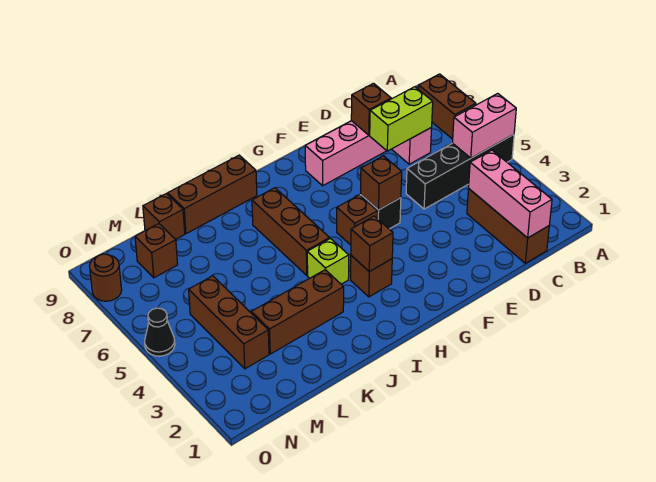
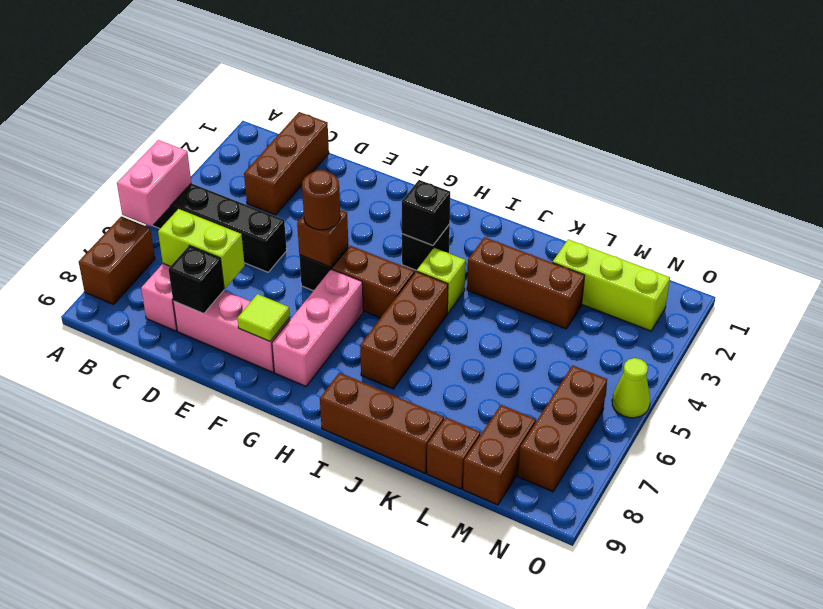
pink brick A5:B5 level 2 -> pink brick A5:A6 level 2
pink brick C1:C3 level 2 -> pink brick G6:G8 level 1
brown brick D8 level 2 -> black brick D8 level 2
none -> lime tile F8 level 2
brown brick G5 level 1 -> brown brick G5:H5 level 1
brown brick H3 level 1 -> black brick H3 level 1
brown brick H3 level 2 -> black brick H3 level 2
none -> lime brick L2:N2 level 1
brown brick M3:M5 level 1 -> brown brick N6:N8 level 1
brown brick M8 level 1 -> brown brick M8:M9 level 1
black cone O5 level 1 -> lime cone O5 level 1
brown round brick O8 level 1 -> brown round brick F5 level 3

